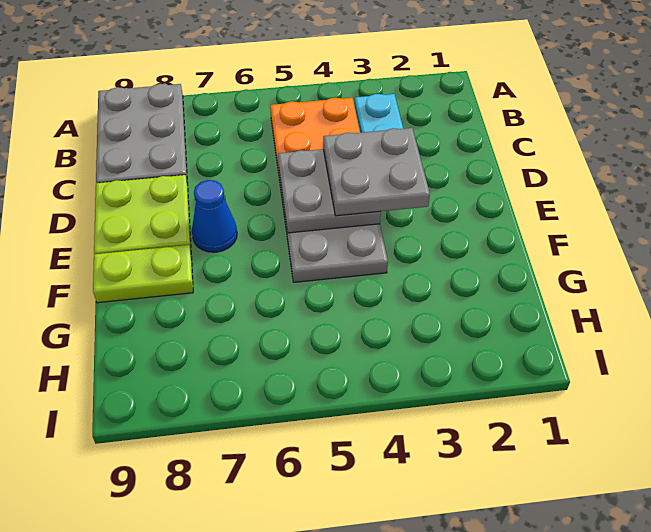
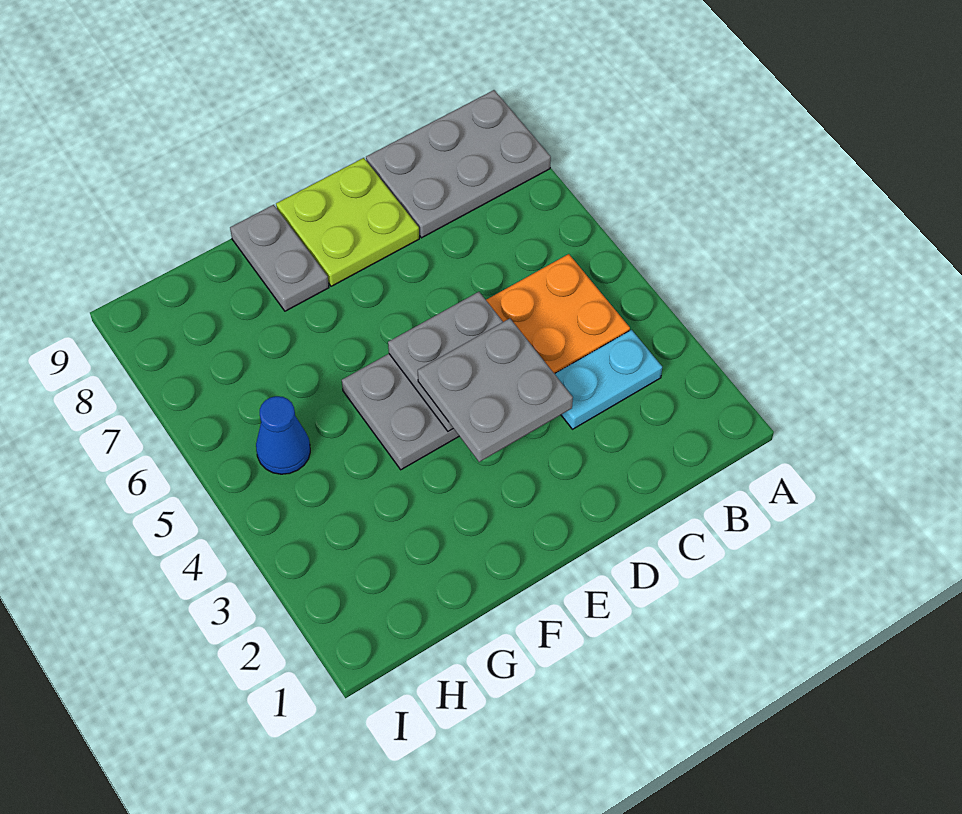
blue cone E7 level 1 -> blue cone H5 level 1
lime plate F8:F9 level 1 -> grey plate F8:F9 level 1

